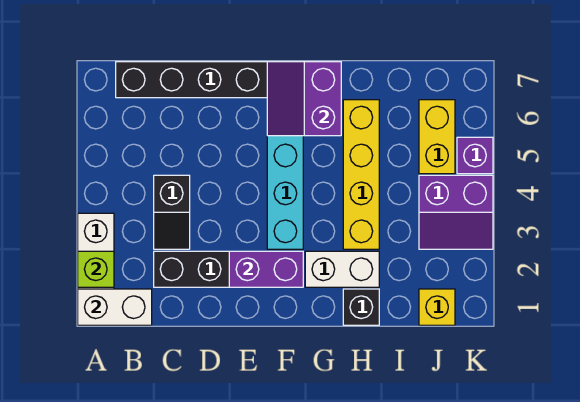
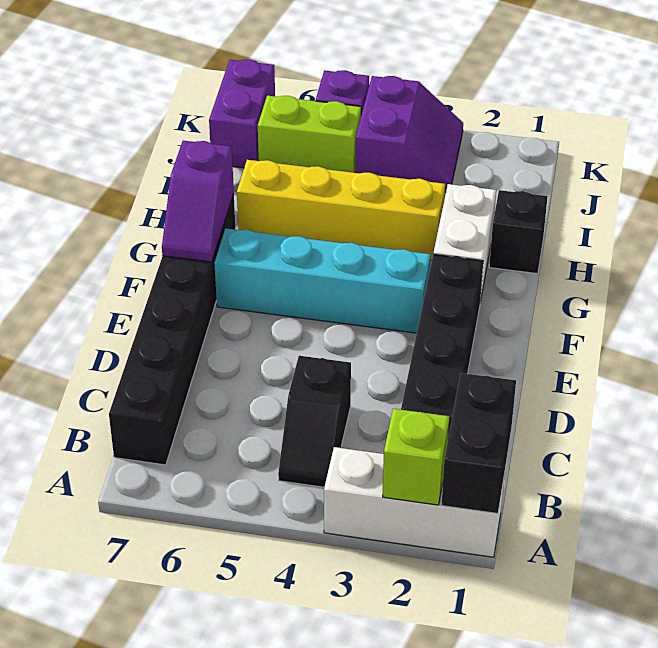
white brick A1:B1 level 2 -> black brick A1:B1 level 2
black slope C3:C4 level 1 top 4 -> black slope B4:C4 level 1 top C
purple brick E2:F2 level 2 -> purple brick J7:K7 level 1
purple slope F6:G7 level 2 top G -> purple slope F7:G7 level 2 top G
yellow brick J1 level 1 -> none
yellow brick J5:J6 level 1 -> lime brick J5:J6 level 1

